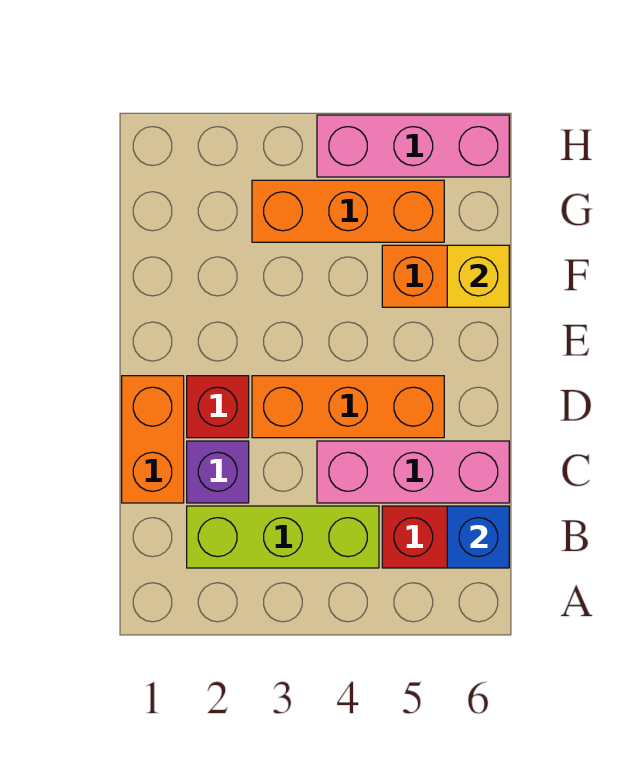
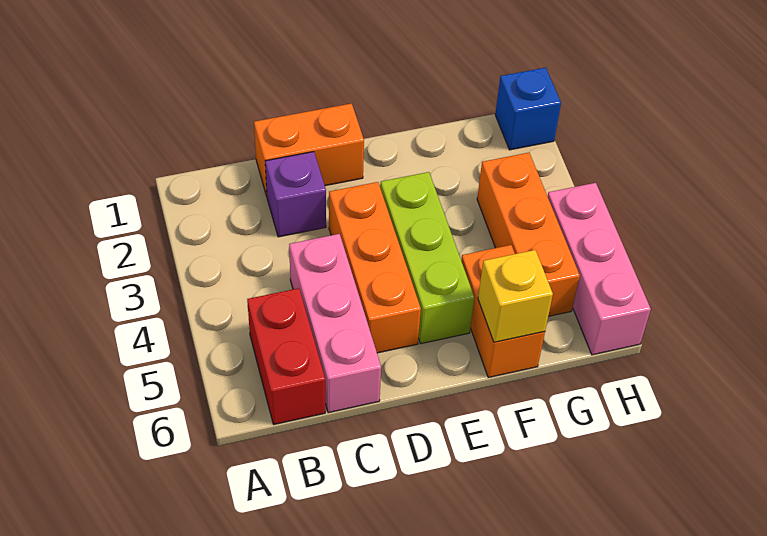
lime brick B2:B4 level 1 -> lime brick E3:E5 level 1
blue brick B6 level 2 -> blue brick H1 level 1
red brick D2 level 1 -> none

